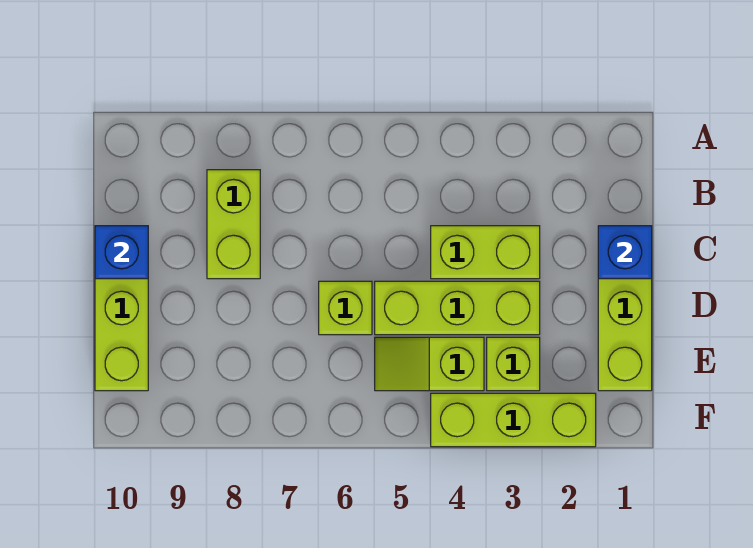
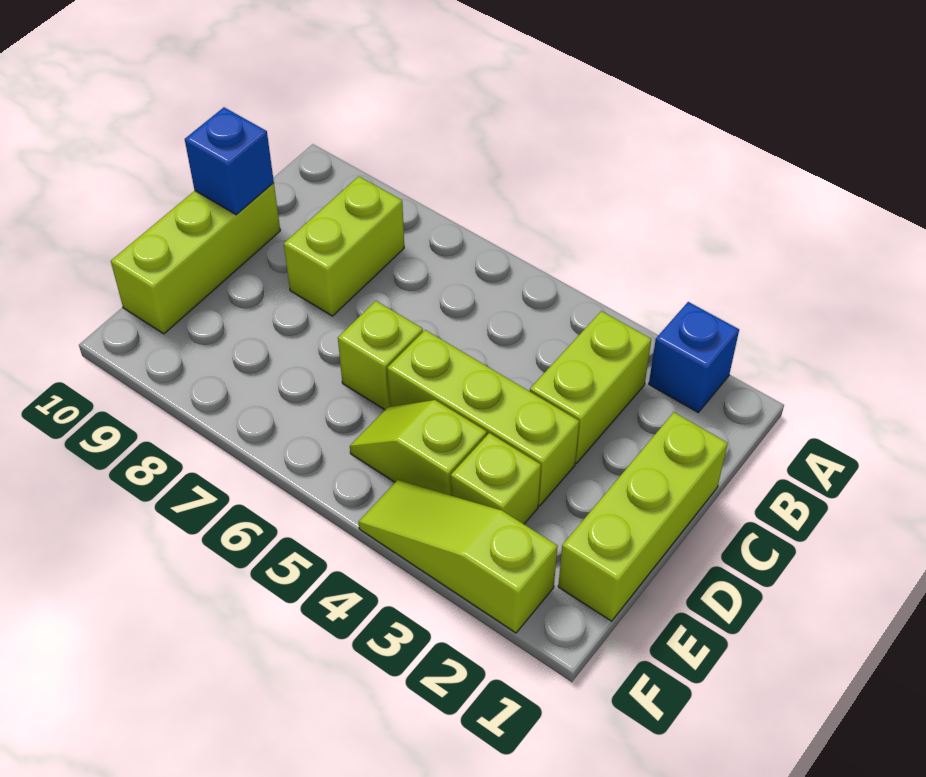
blue brick C1 level 2 -> blue brick A2 level 1
lime brick C3:C4 level 1 -> lime brick B3:C3 level 1
lime brick F2:F4 level 1 -> lime slope F2:F4 level 1 top 2

